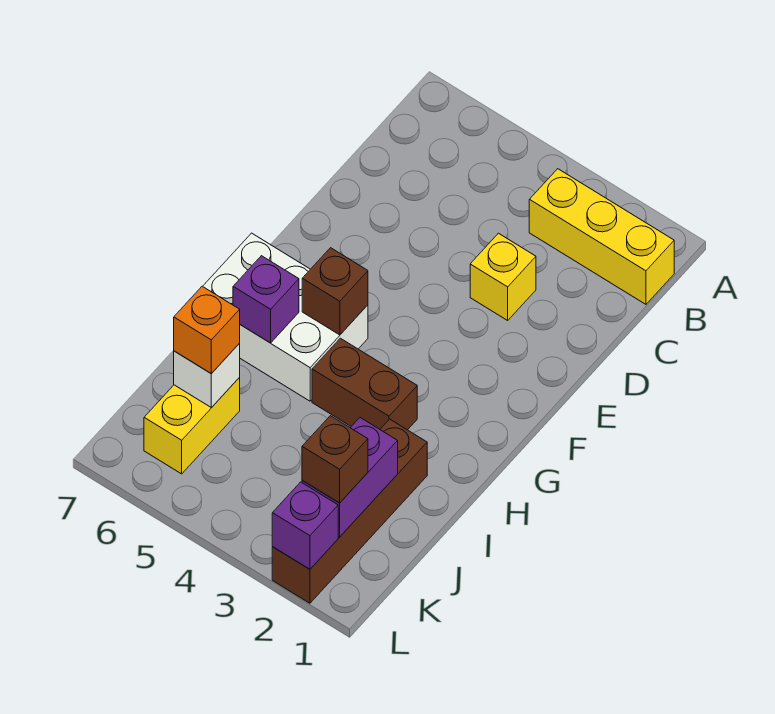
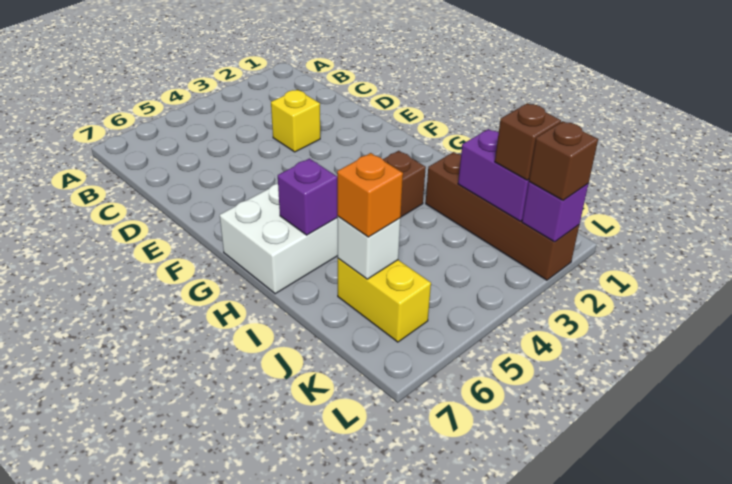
yellow brick B1:B3 level 1 -> none
brown brick G5 level 2 -> brown brick L2 level 3

